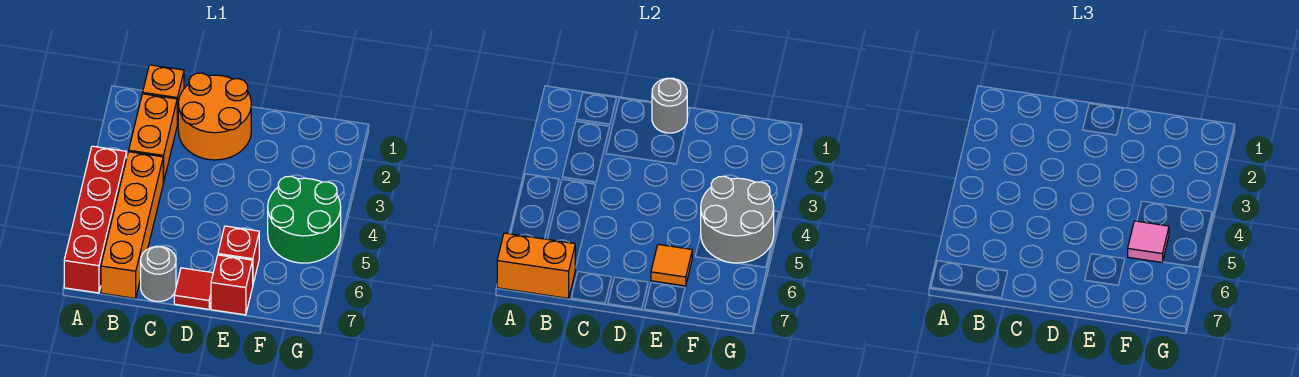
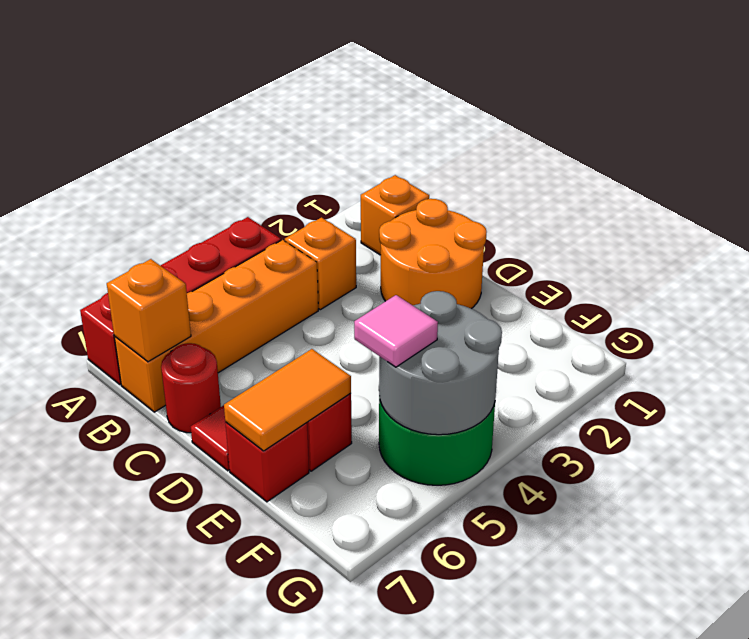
orange brick A7:B7 level 2 -> orange brick B7 level 2
orange brick B2:B3 level 1 -> orange brick B3 level 1
grey round brick C7 level 1 -> red round brick C7 level 1
grey round brick D1 level 2 -> none
orange tile E6 level 2 -> orange tile E6:E7 level 2

